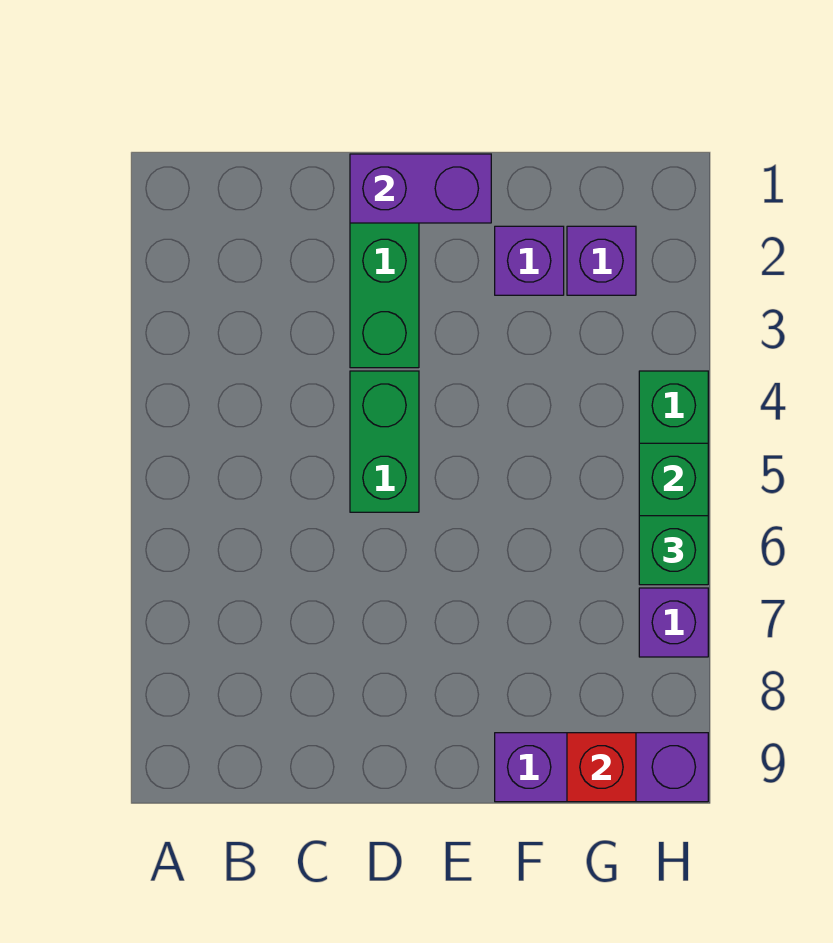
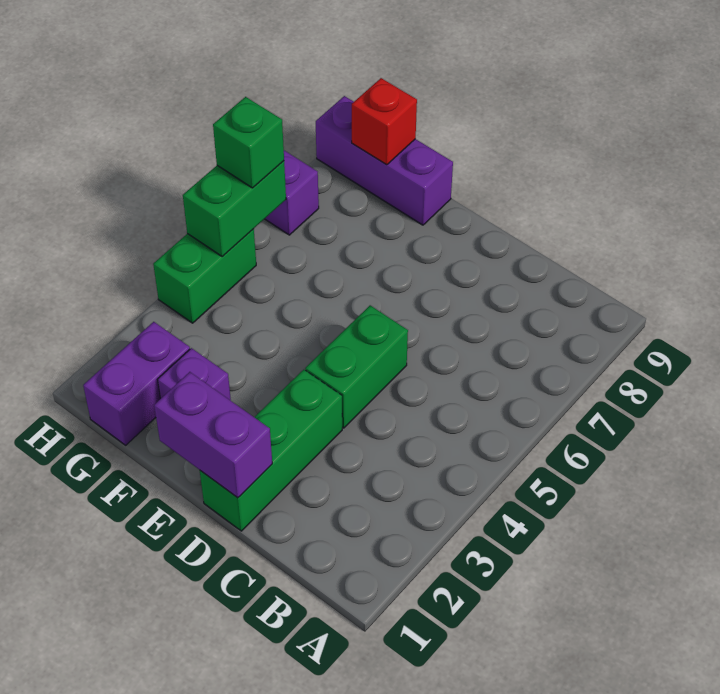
purple brick G2 level 1 -> purple brick G1:G2 level 1

